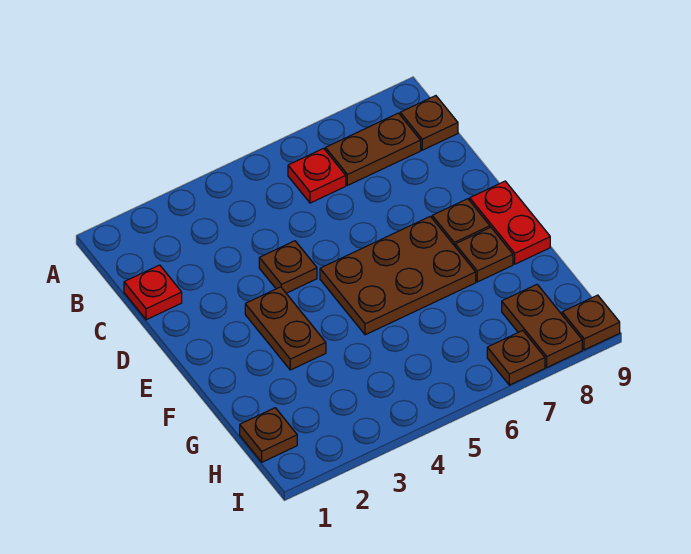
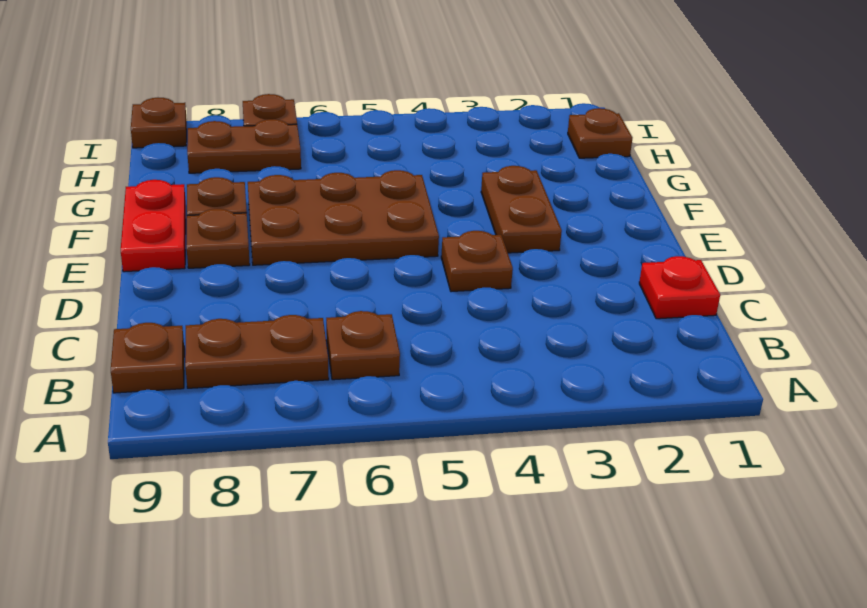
red plate B6 level 1 -> brown plate B6 level 1
brown plate H8:I8 level 1 -> brown plate H7:H8 level 1

